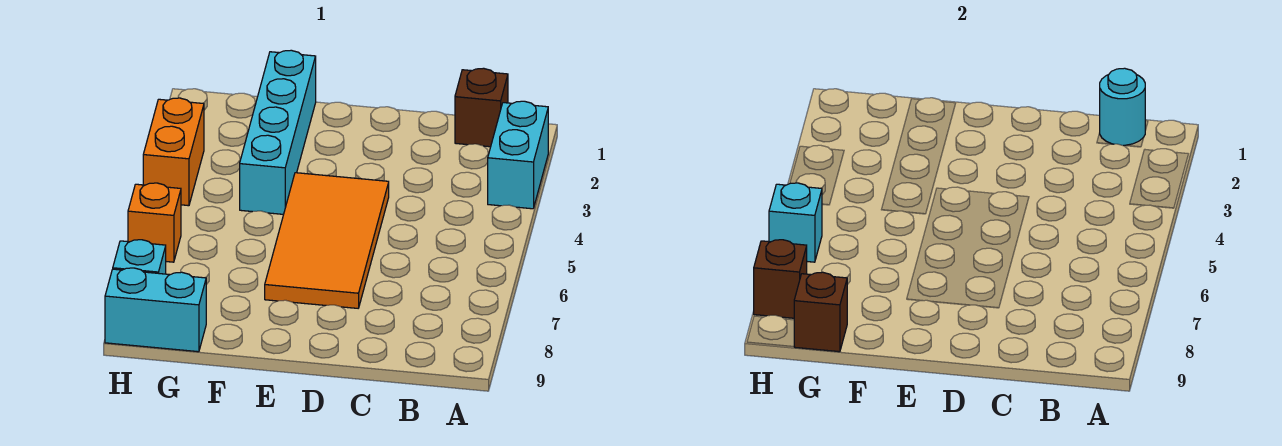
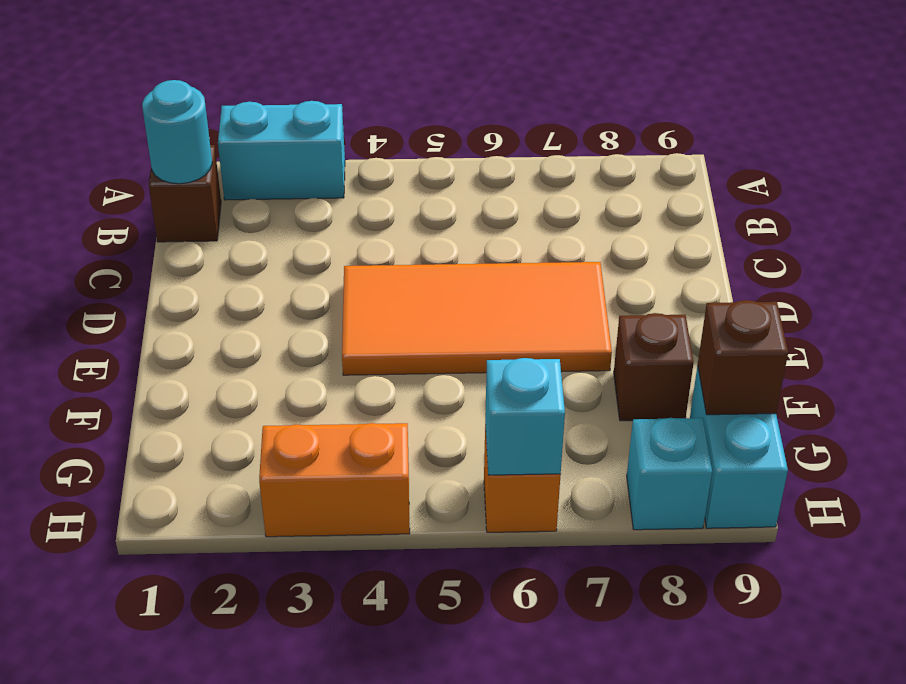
cyan brick F1:F4 level 1 -> none
brown brick H8 level 2 -> brown brick F8 level 1

